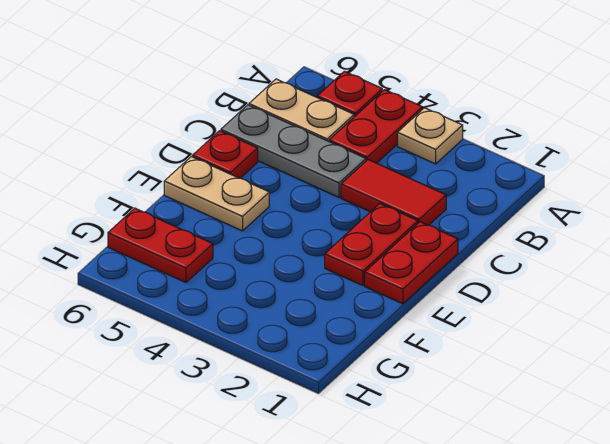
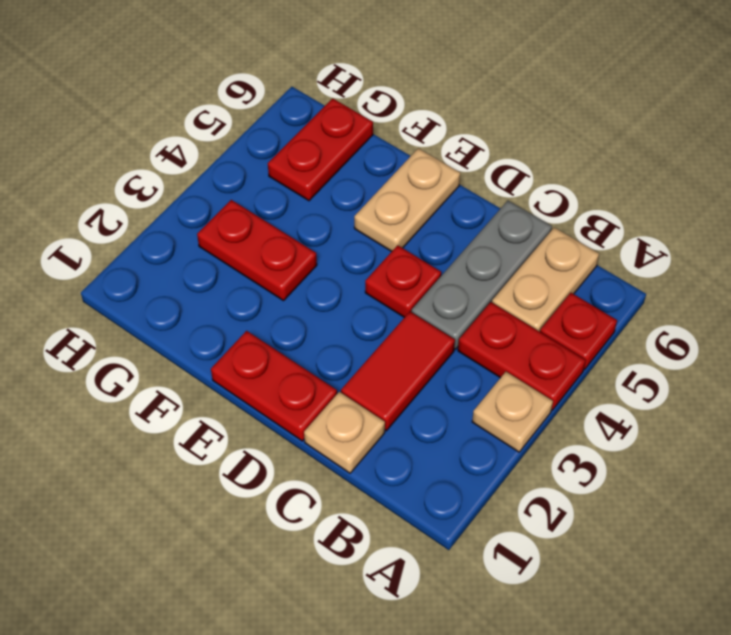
none -> tan plate C1 level 1
red plate D2:E2 level 1 -> red plate F3:G3 level 1
red plate D6 level 1 -> red plate D4 level 1

